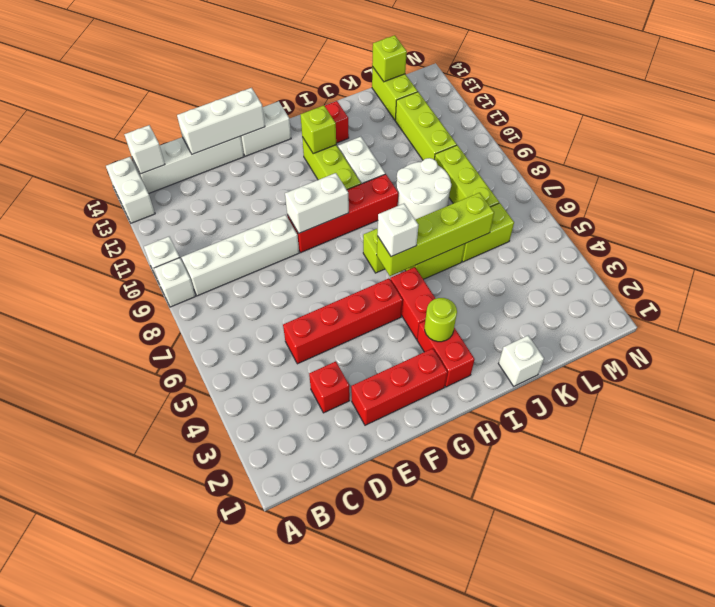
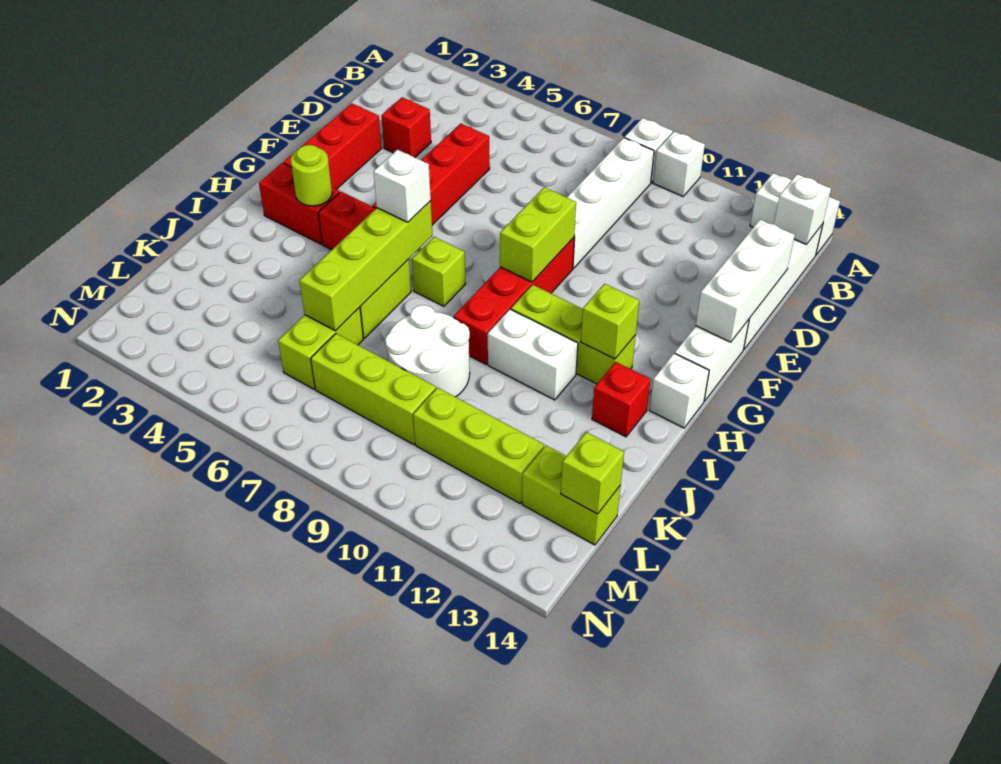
white brick F9:G9 level 2 -> lime brick F9:G9 level 2
white brick J1 level 1 -> white brick H14 level 1

